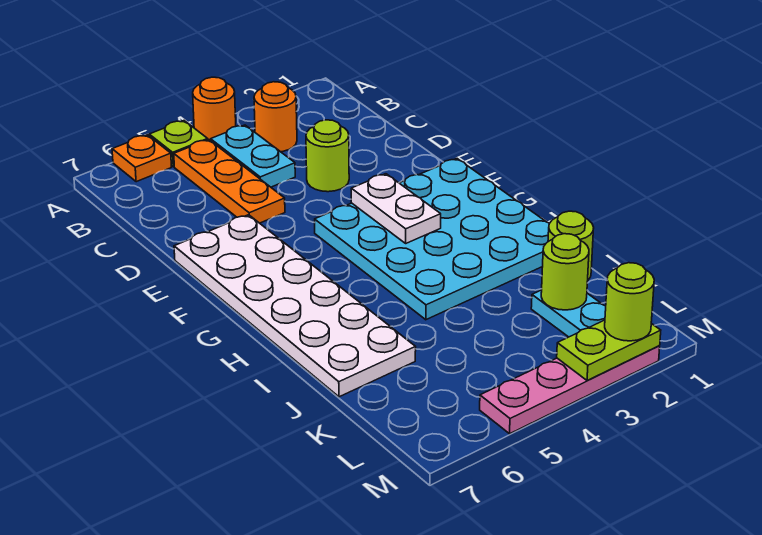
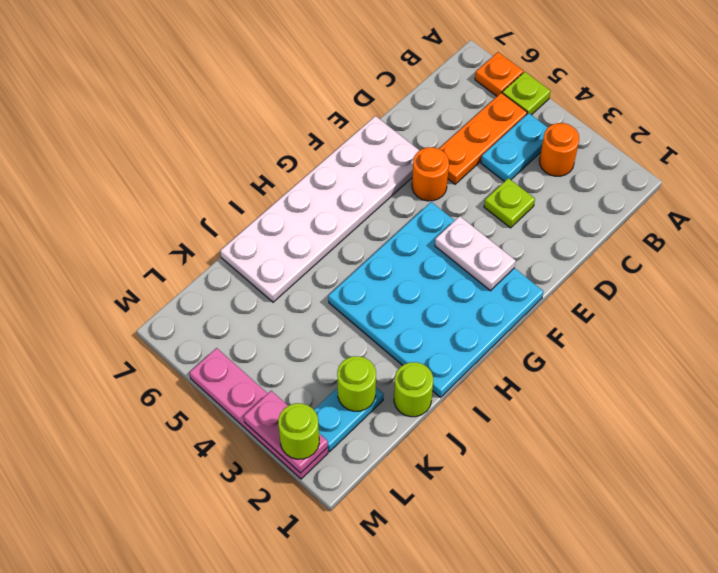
orange round brick A4 level 1 -> orange round brick E5 level 1
lime round brick D3 level 1 -> lime plate D3 level 1
white plate F3:G3 level 2 -> white plate F2:F3 level 2
lime plate M2:M3 level 2 -> pink plate M2:M3 level 2

